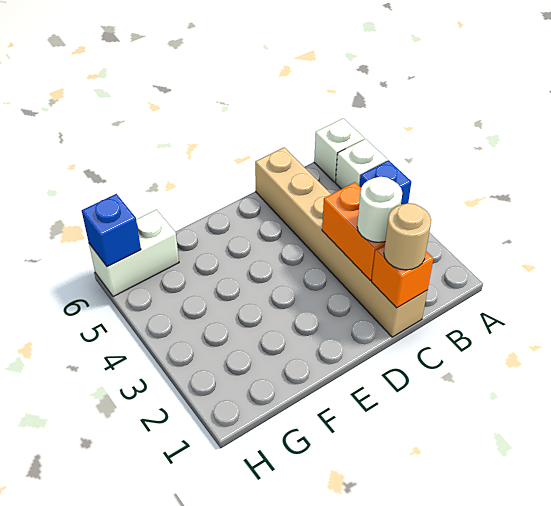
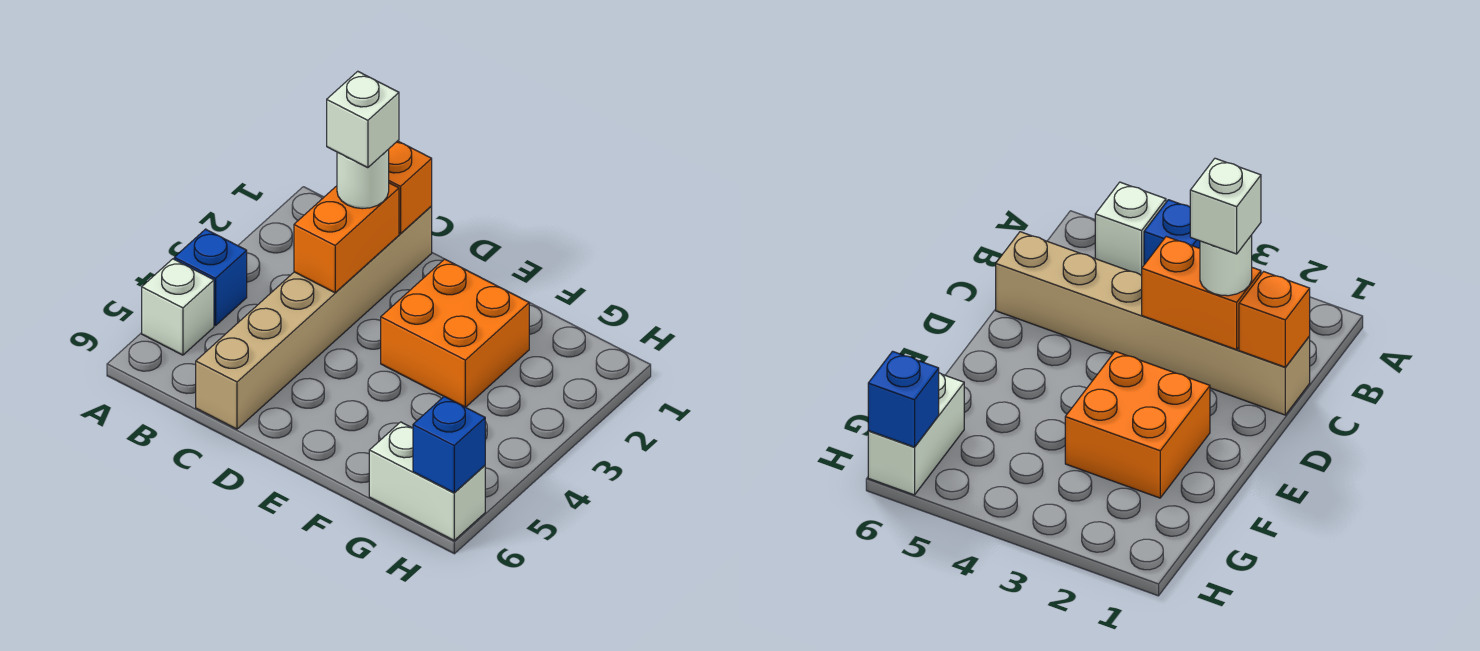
white brick A6 level 1 -> white brick C2 level 4
tan round brick C1 level 3 -> none
none -> orange brick E2:F3 level 1

